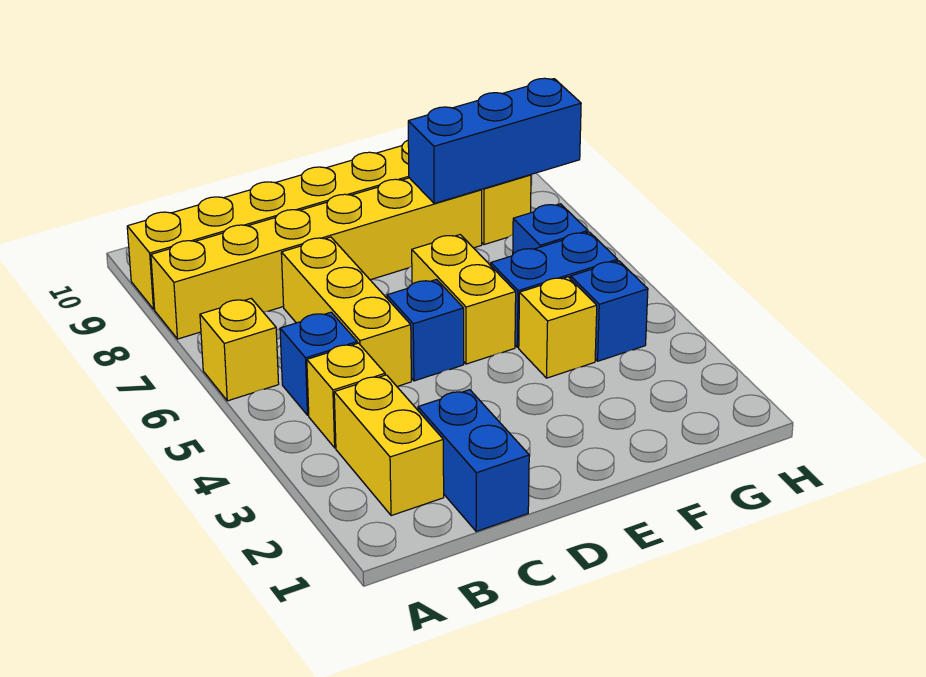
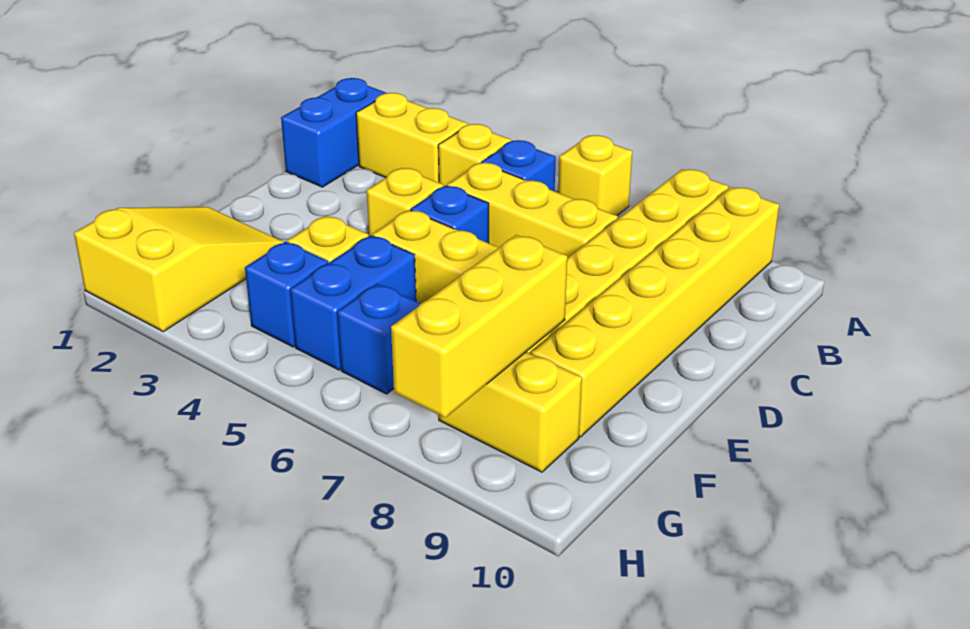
blue brick C1:C2 level 1 -> blue brick B1:C1 level 1
none -> yellow brick D4 level 1
none -> yellow slope F1:H2 level 1 top H
blue brick F8:H8 level 2 -> yellow brick F8:H8 level 2

